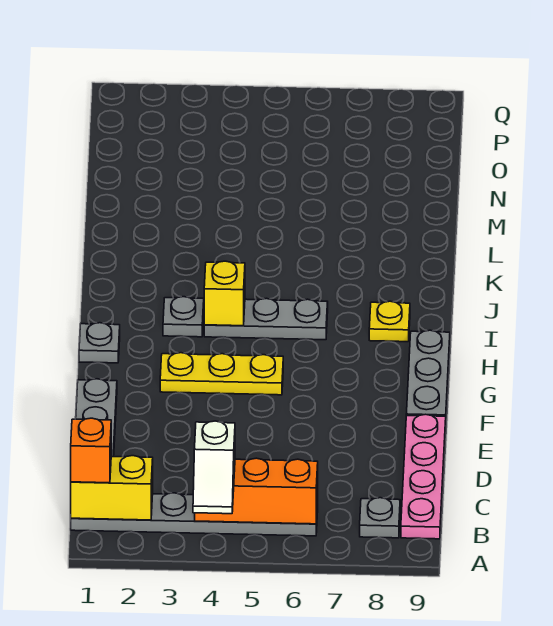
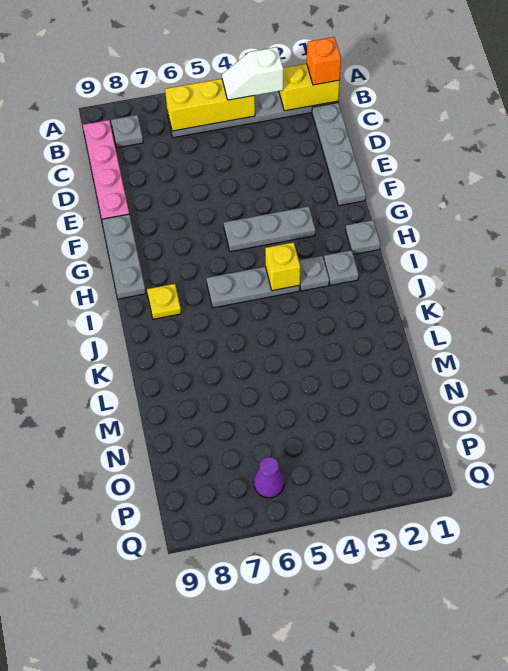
white slope A4:B4 level 3 top B -> white slope B3:B4 level 3 top 3
orange brick B4:B6 level 2 -> yellow brick B4:B6 level 2
yellow plate G3:G5 level 1 -> grey plate G3:G5 level 1
none -> grey plate I2 level 1
none -> purple cone P6 level 1

